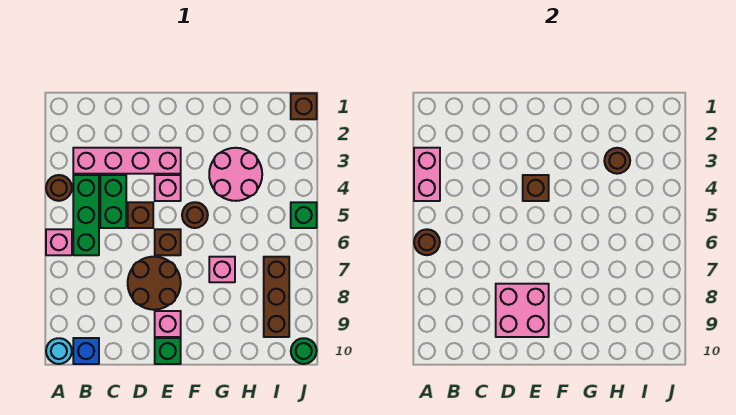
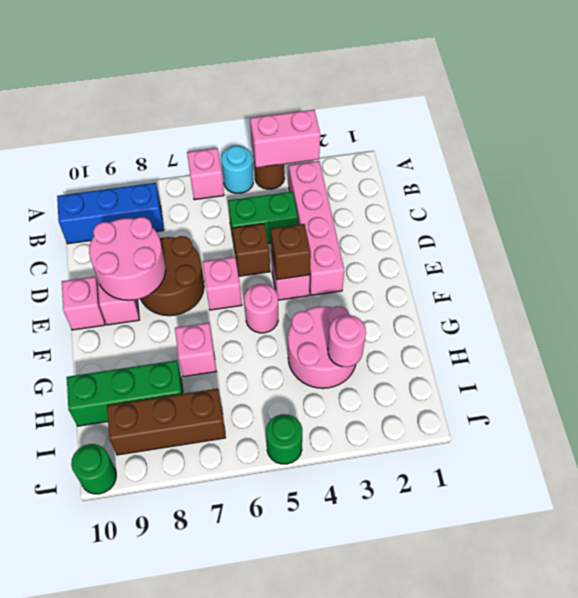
brown round brick A6 level 2 -> none
cyan round brick A10 level 1 -> cyan round brick A5 level 1
green brick B4:B6 level 1 -> green brick H8:H10 level 1
blue brick B10 level 1 -> blue brick B8:B10 level 1
pink brick D8:E9 level 2 -> pink round brick D8:E9 level 2
brown brick E6 level 1 -> pink brick E6 level 1
green brick E10 level 1 -> pink brick E10 level 1
brown round brick F5 level 1 -> pink round brick F5 level 1
brown round brick H3 level 2 -> pink round brick H3 level 2
brown brick J1 level 1 -> none
green brick J5 level 1 -> green round brick J5 level 1

